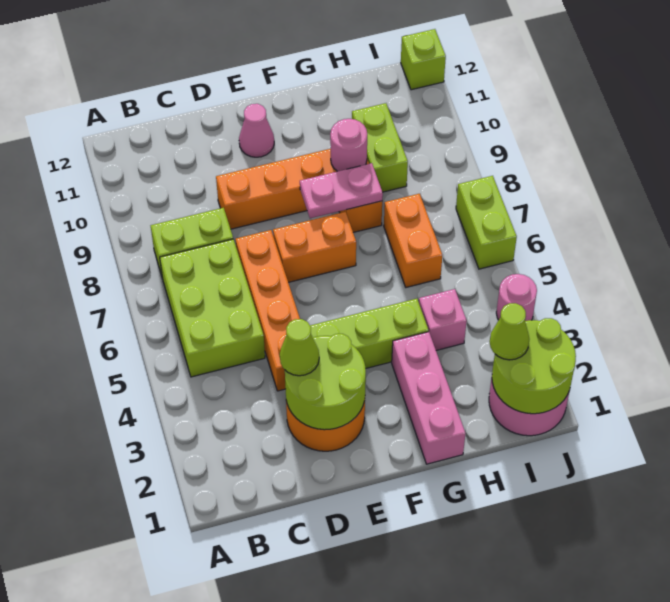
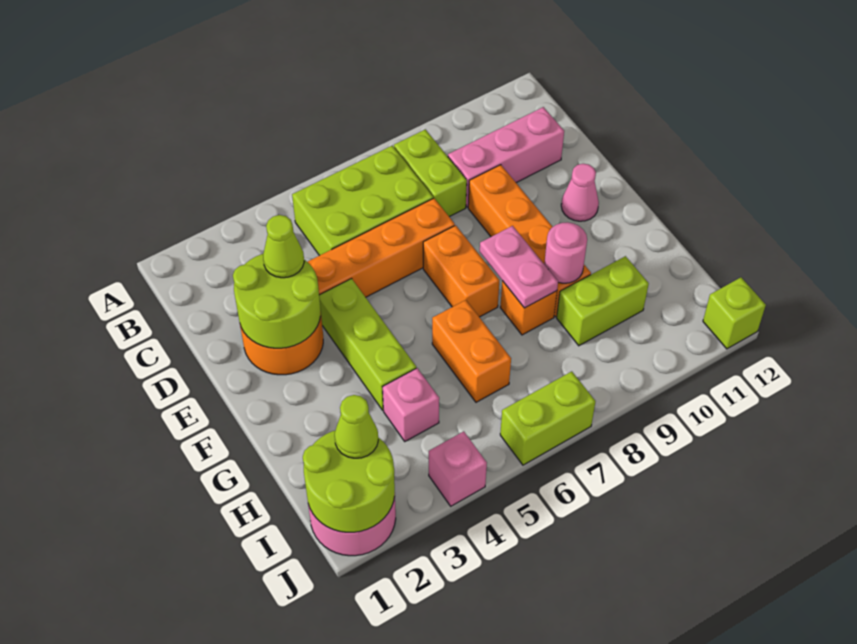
pink brick G1:G3 level 1 -> pink brick C9:C11 level 1
orange brick H6:H7 level 1 -> orange brick G6:H6 level 1
pink round brick J4 level 1 -> pink brick J4 level 1

